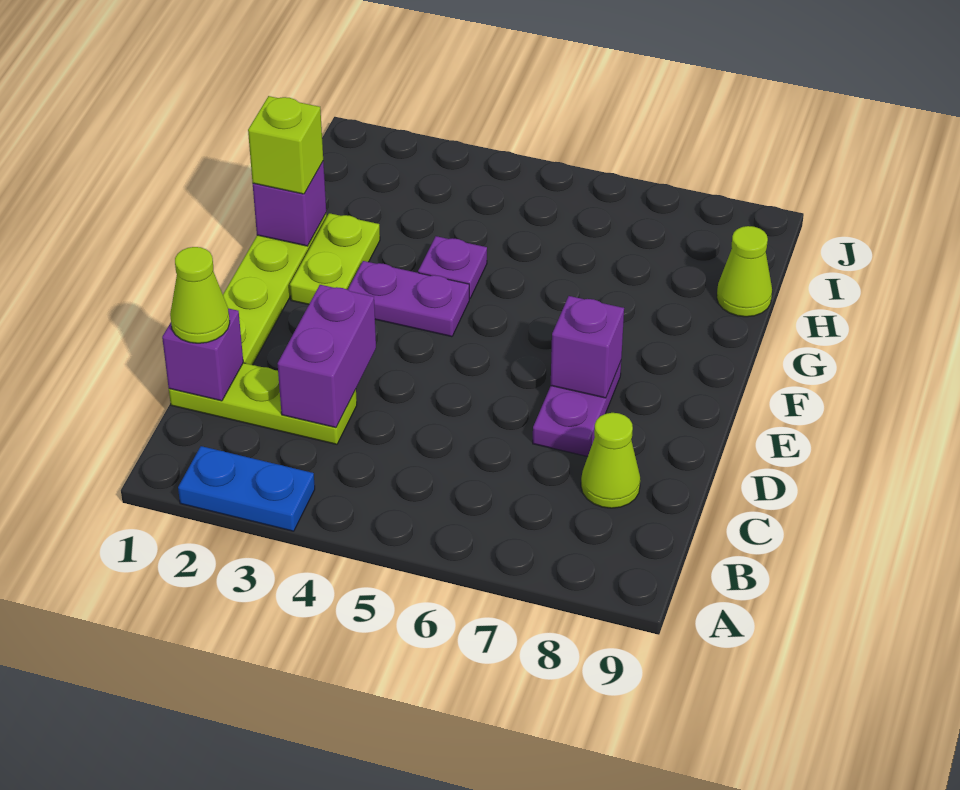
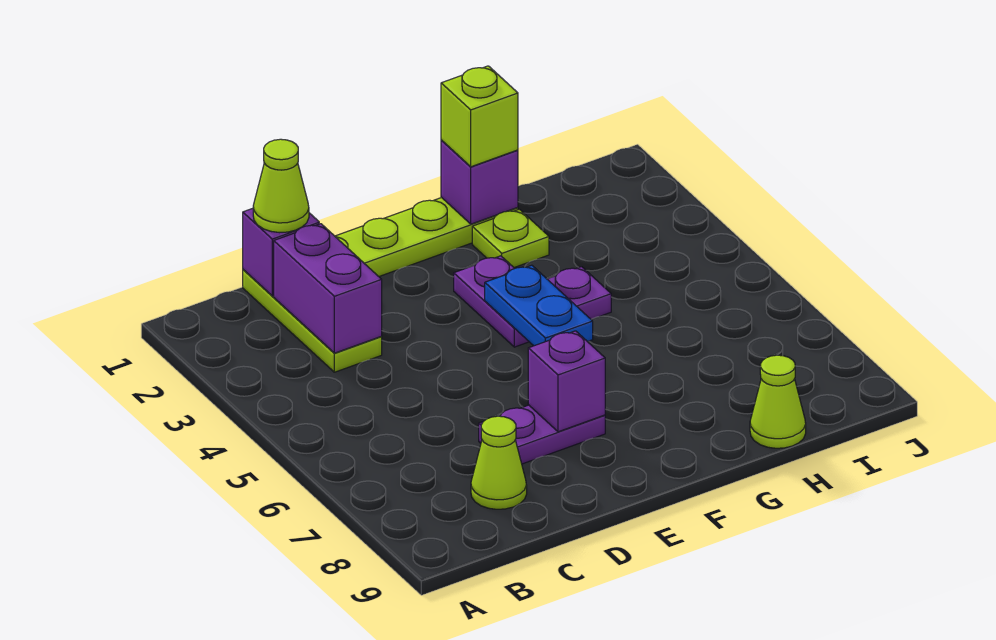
blue plate A2:A3 level 1 -> blue plate F4:F5 level 2
purple brick C3:D3 level 2 -> purple brick C2:C3 level 2
lime plate F2:G2 level 1 -> lime plate G2 level 1

